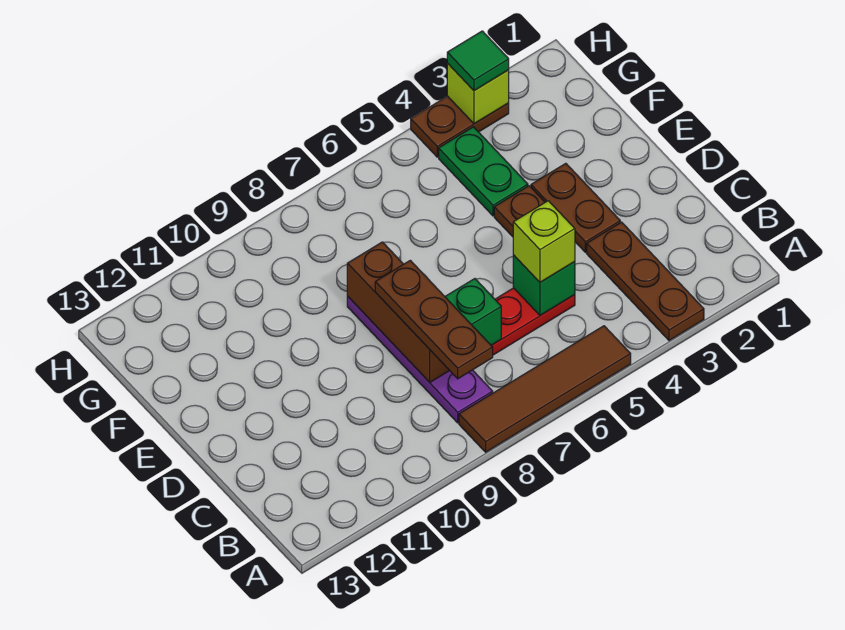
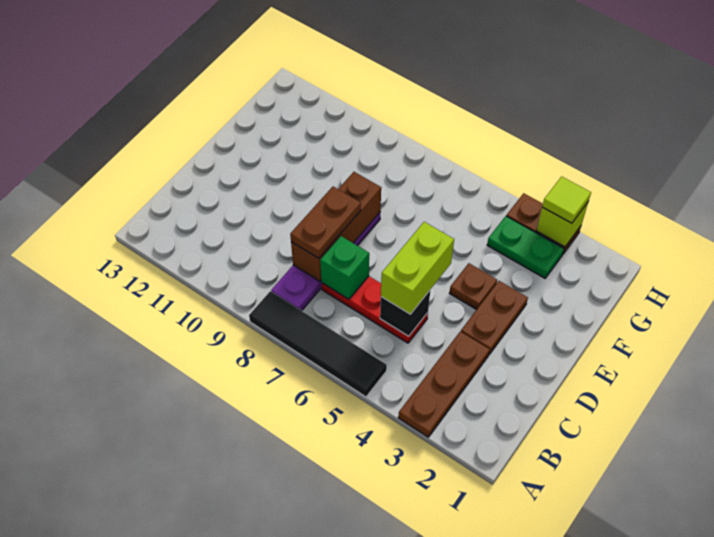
brown tile A5:A8 level 1 -> black tile A5:A8 level 1
brown plate B8:D8 level 3 -> brown plate C8:D8 level 3
green brick C5 level 2 -> black brick C5 level 2
lime brick C5 level 3 -> lime brick C5:D5 level 3
green plate F4:G4 level 1 -> green plate G3:G4 level 1
green tile H3 level 3 -> lime tile H3 level 3

